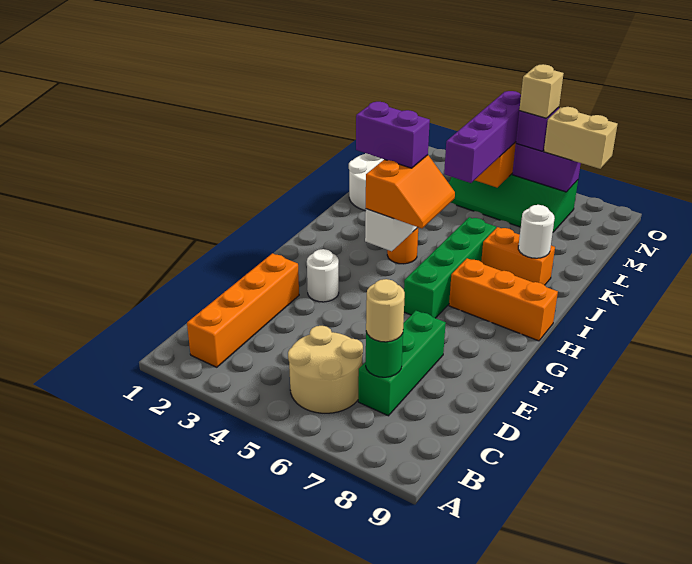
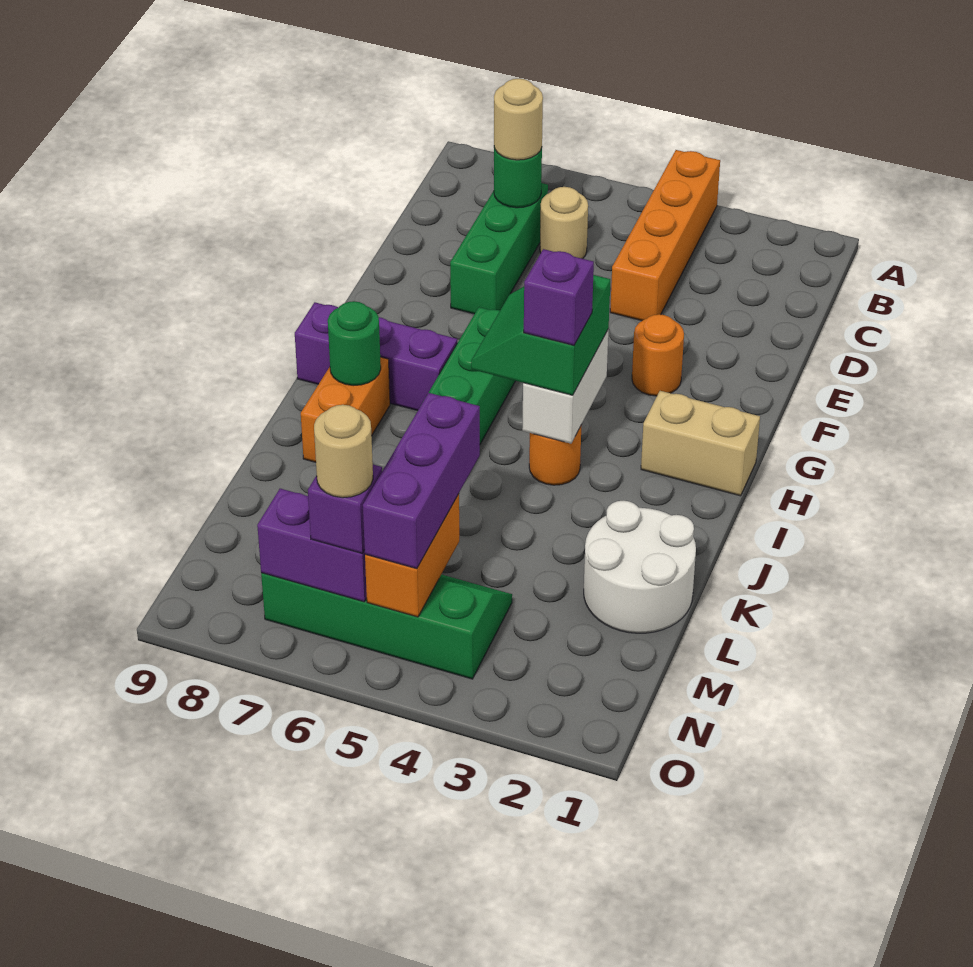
orange brick B2:E2 level 1 -> orange brick A4:D4 level 1
tan round brick B5:C6 level 1 -> tan round brick C6 level 1
white round brick F3 level 1 -> orange round brick F3 level 1
orange slope H4:I5 level 3 top 4 -> green slope H4:I5 level 3 top 4
orange brick H7:H9 level 1 -> purple brick H7:H9 level 1
purple brick I3:I4 level 4 -> purple brick I4 level 4
none -> green round brick I8 level 2
orange brick J7:J8 level 1 -> orange brick I8:J8 level 1
white round brick J8 level 2 -> none
purple brick K5:N5 level 3 -> purple brick L5:N5 level 3
tan brick N6 level 4 -> tan round brick N6 level 4
tan brick N7:N8 level 3 -> tan brick H1:H2 level 1

